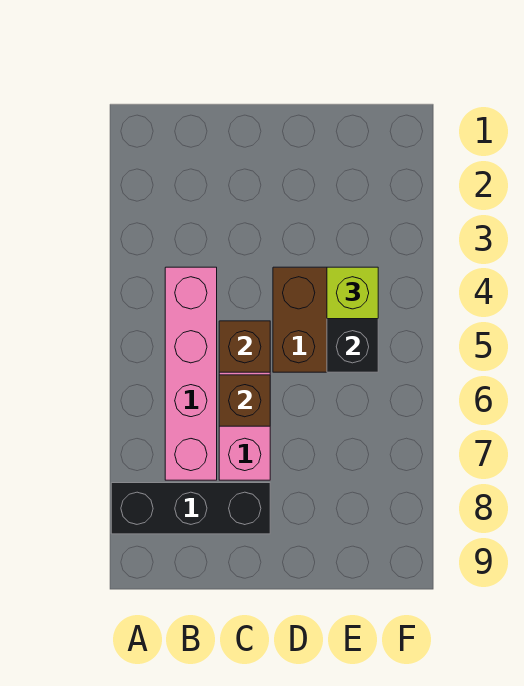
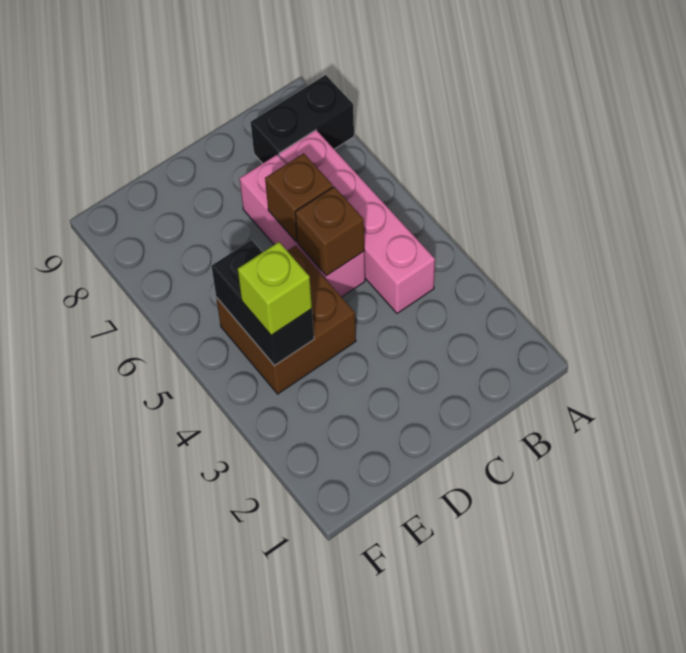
black brick A8:C8 level 1 -> black brick A8:B8 level 1

